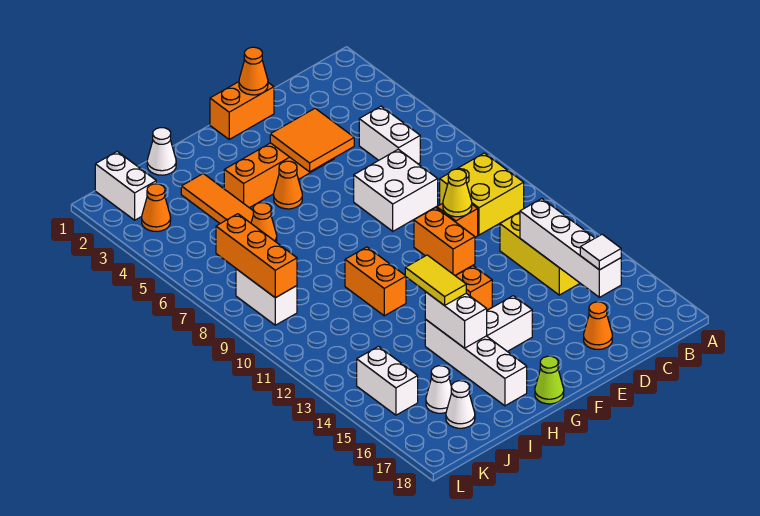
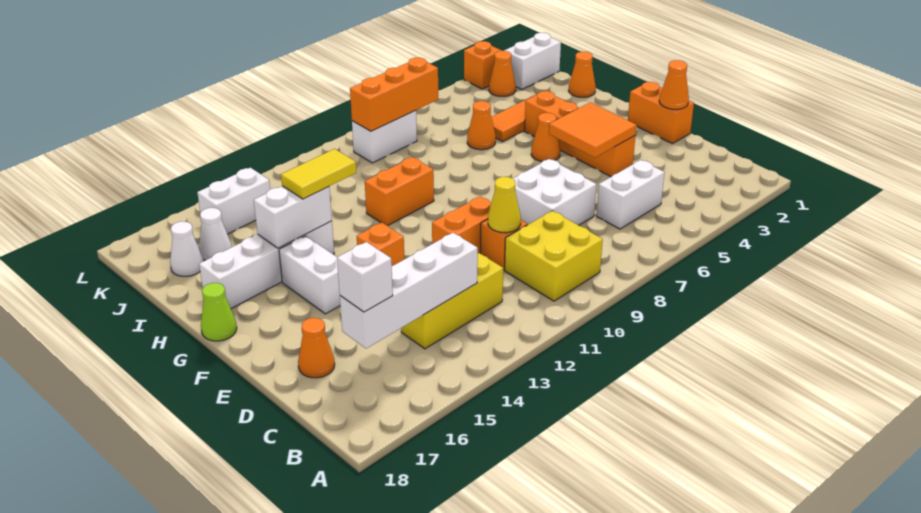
white tile C16 level 3 -> white brick C16 level 3
white cone I1 level 1 -> orange cone I1 level 1
none -> orange brick L3 level 1

